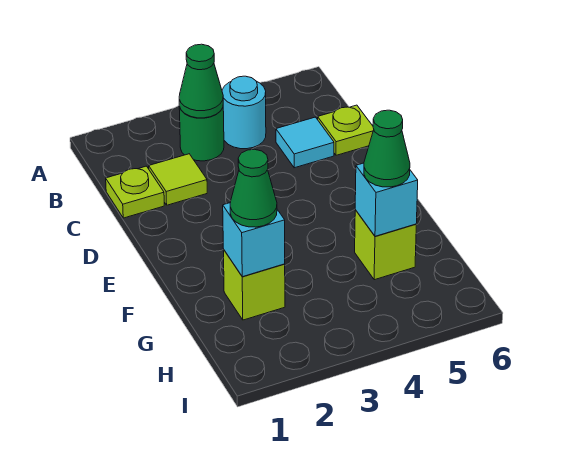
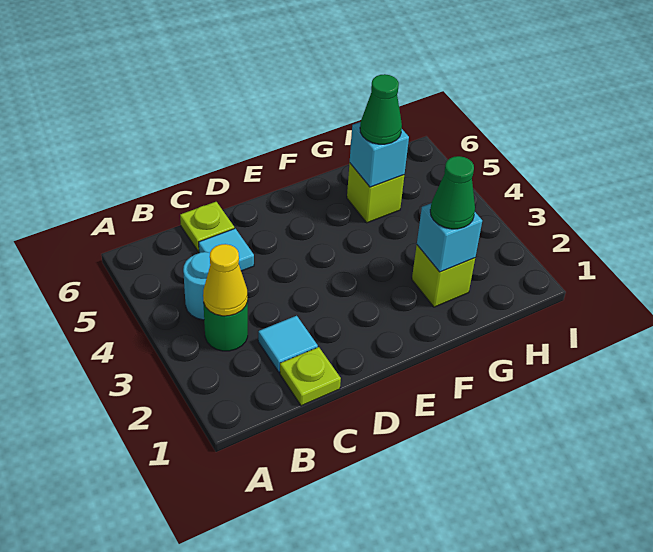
green cone B3 level 2 -> yellow cone B3 level 2
lime tile C2 level 1 -> cyan tile C2 level 1

